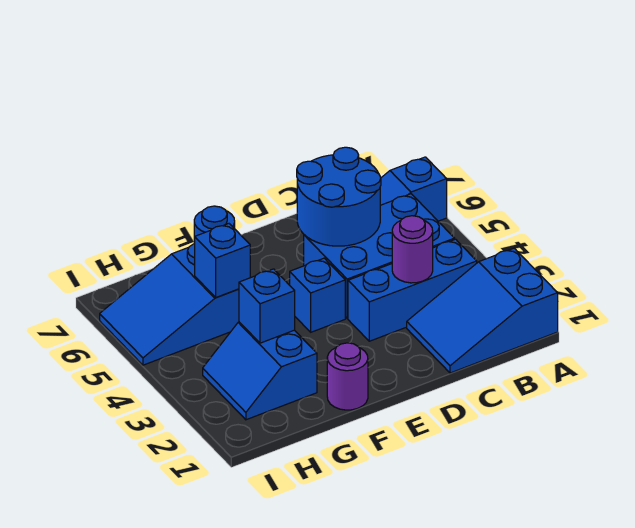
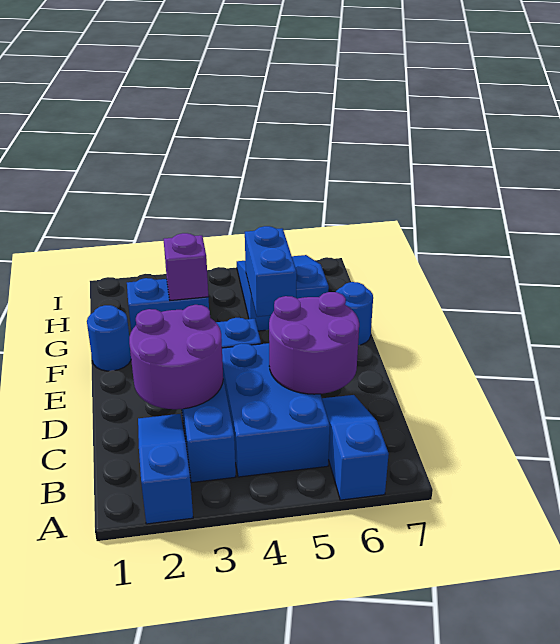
blue slope A1:C2 level 1 top A -> blue slope A2:C2 level 1 top A
purple round brick C3 level 2 -> purple round brick C2:D3 level 2
blue round brick C5:D6 level 2 -> purple round brick C5:D6 level 2
purple round brick F1 level 1 -> blue round brick F1 level 1
blue brick G3 level 2 -> purple brick G3 level 2
blue brick G5 level 2 -> blue brick F5:G5 level 2

